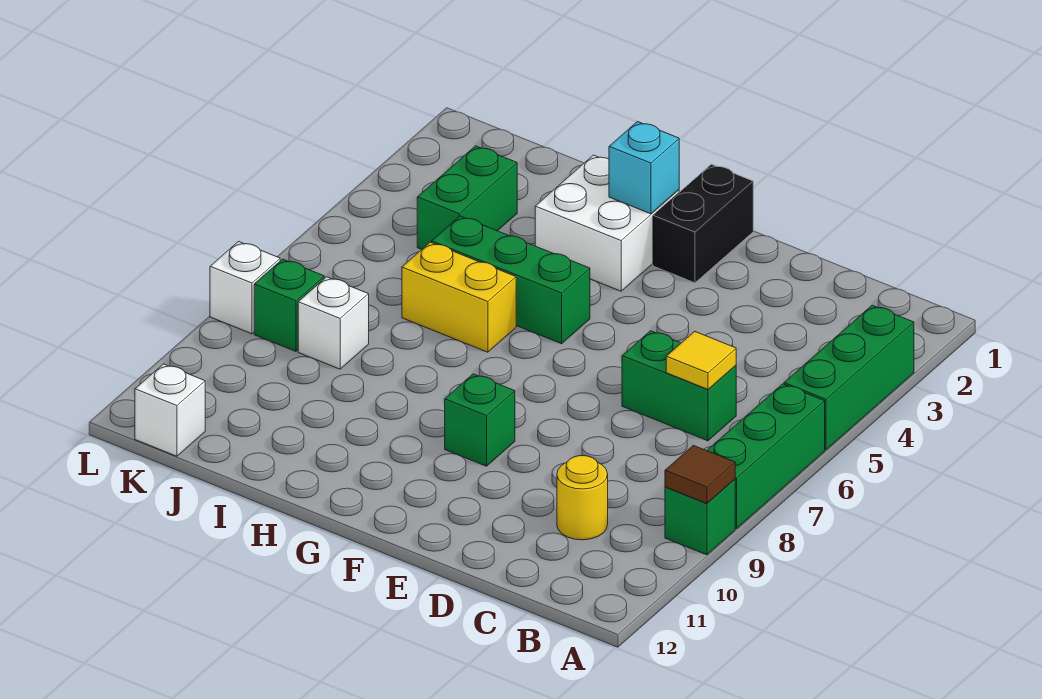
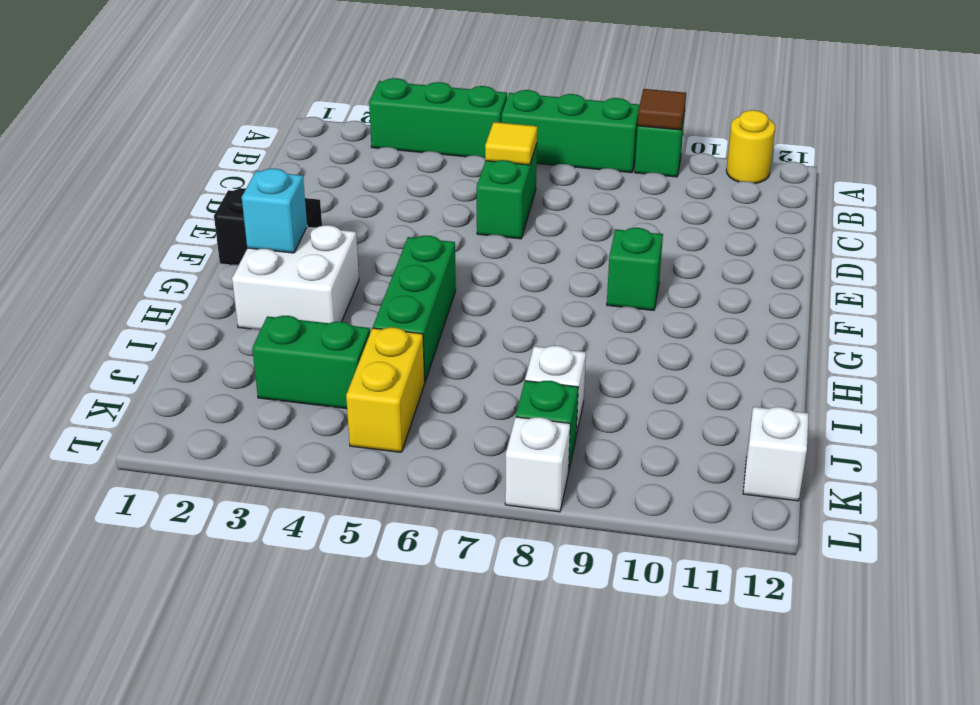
yellow round brick C10 level 1 -> yellow round brick A11 level 1
yellow brick H6:I6 level 1 -> yellow brick J5:K5 level 1

